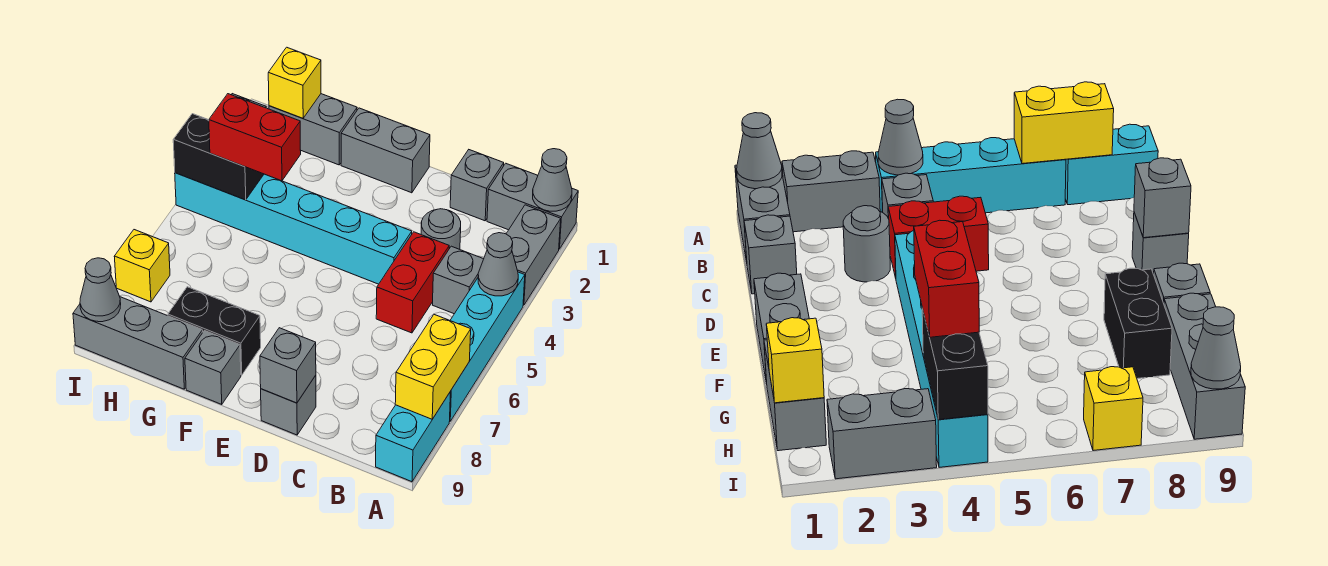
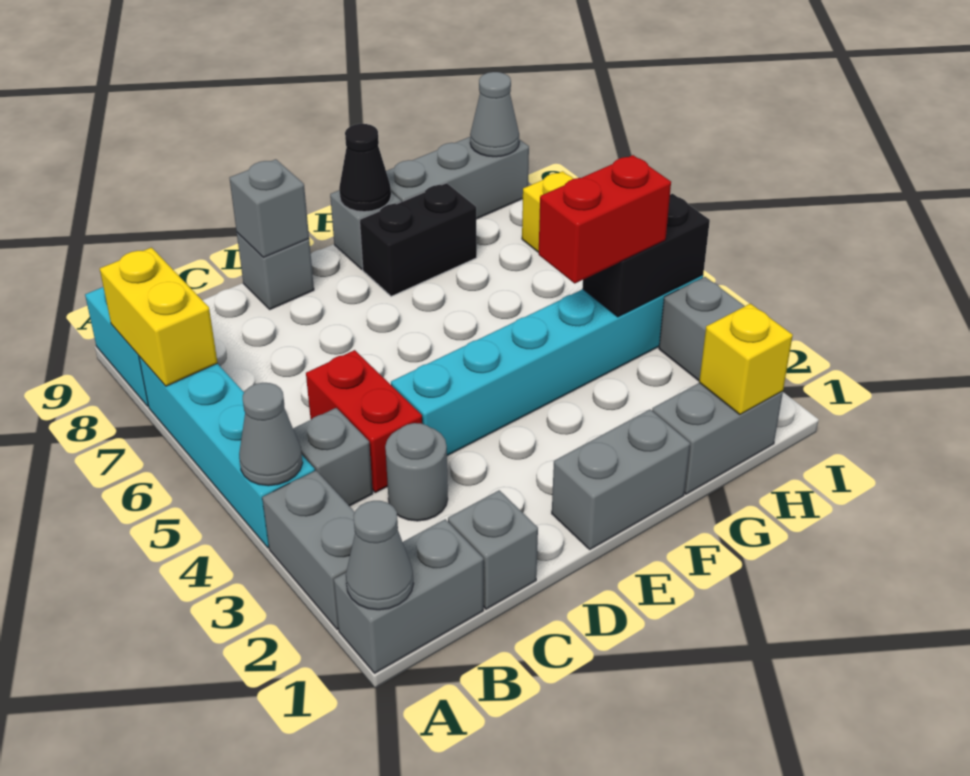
none -> black cone F9 level 2

